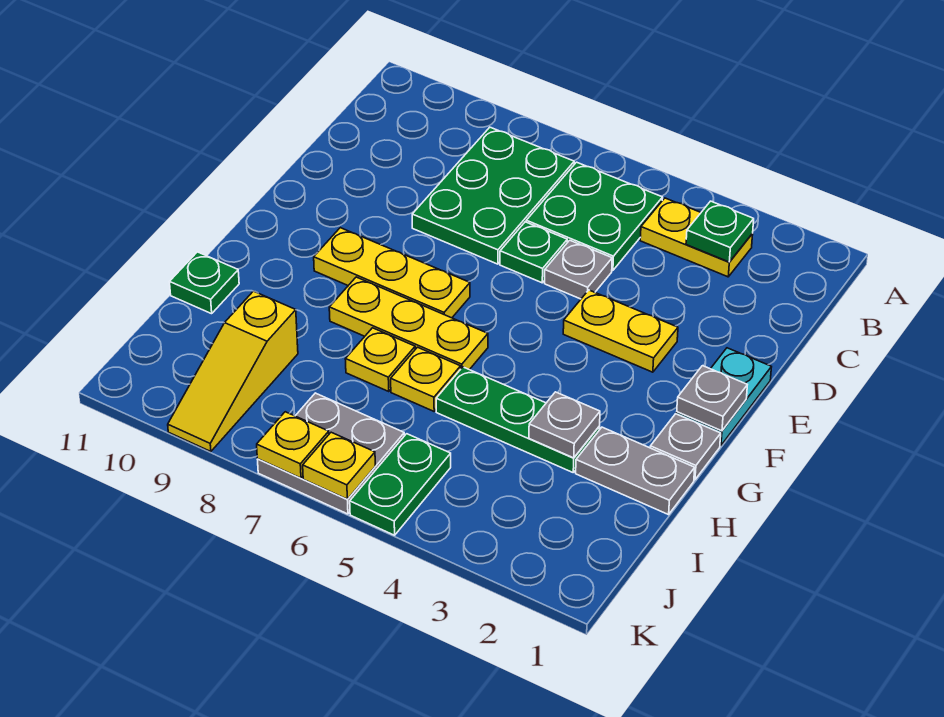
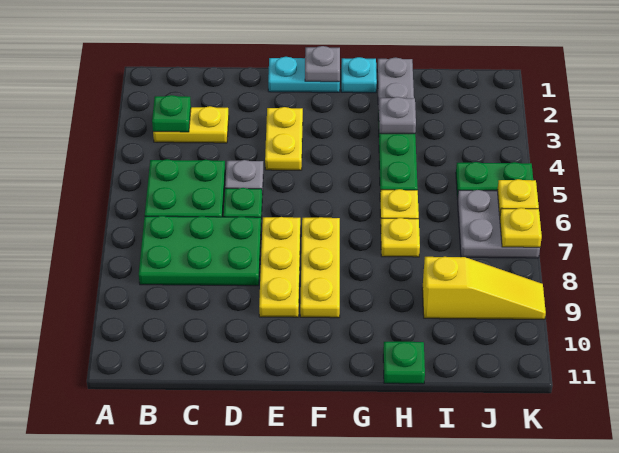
yellow plate B3:B4 level 1 -> yellow plate B3:C3 level 1
grey plate G1 level 1 -> cyan plate G1 level 1
yellow plate G6:G8 level 1 -> yellow plate E7:E9 level 1

